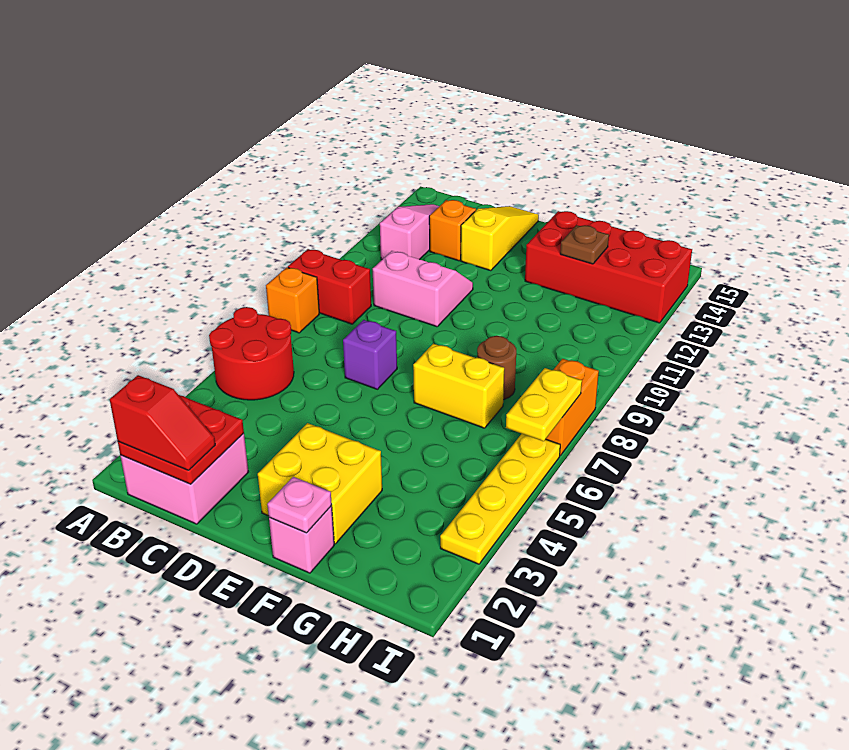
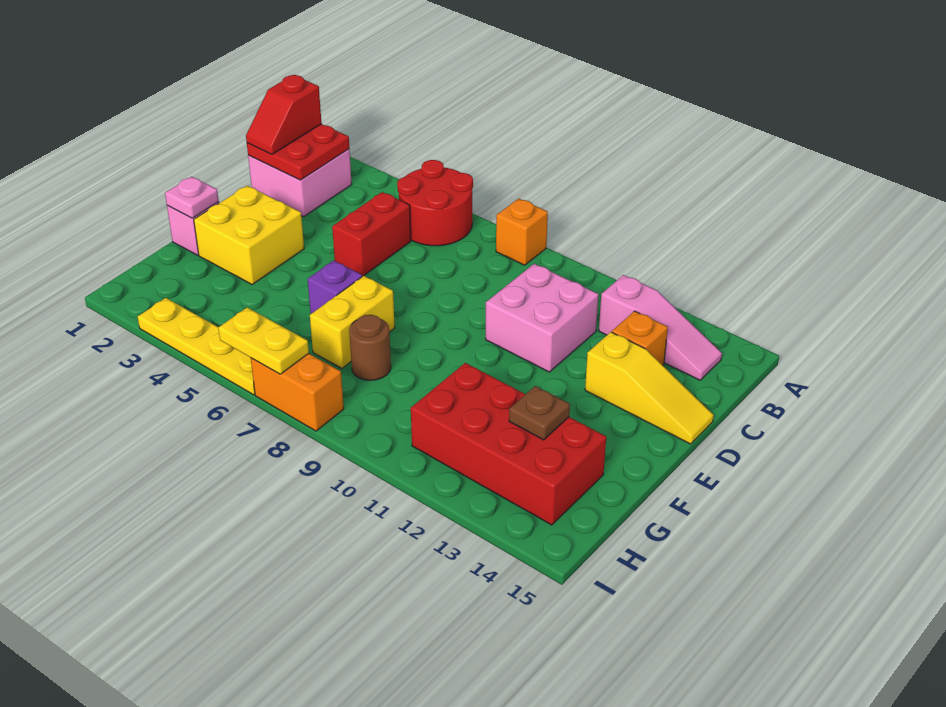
red brick A9:B9 level 1 -> red brick C5:D5 level 1
pink slope C10:D11 level 1 top 10 -> pink brick C10:D11 level 1
purple brick D7 level 1 -> purple brick F6 level 1
red brick F13:I14 level 1 -> red brick G11:H14 level 1

